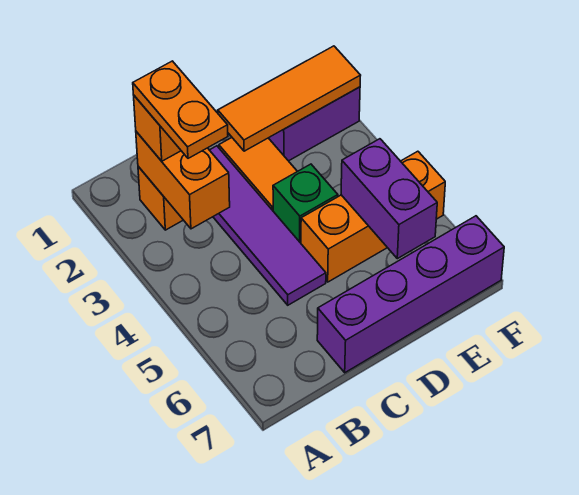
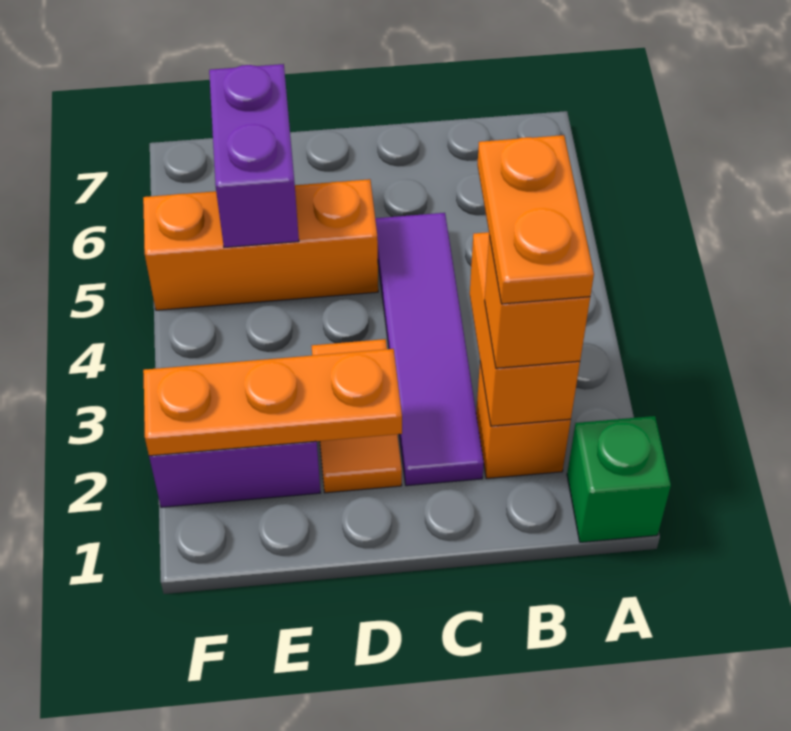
purple brick C7:F7 level 1 -> none
orange tile D2:F2 level 2 -> orange plate D2:F2 level 2
green brick D4 level 1 -> green brick A1 level 1

